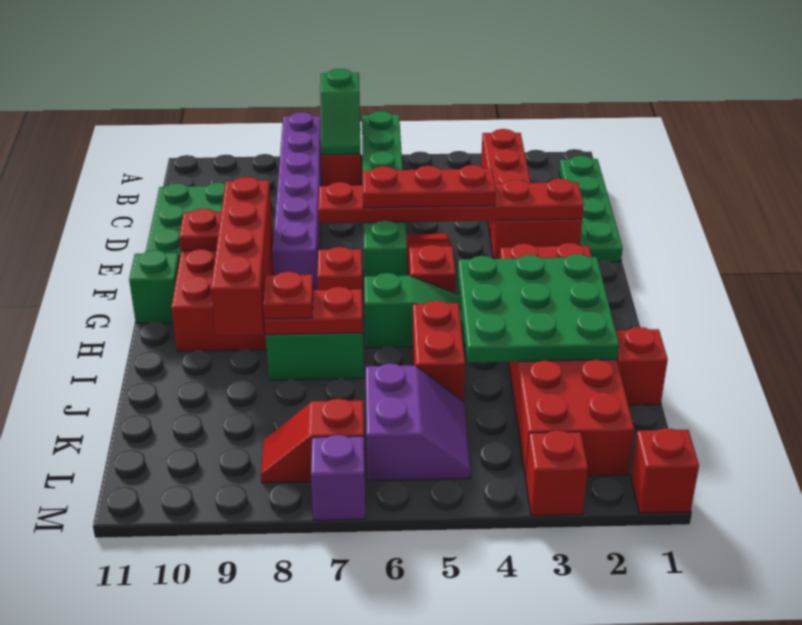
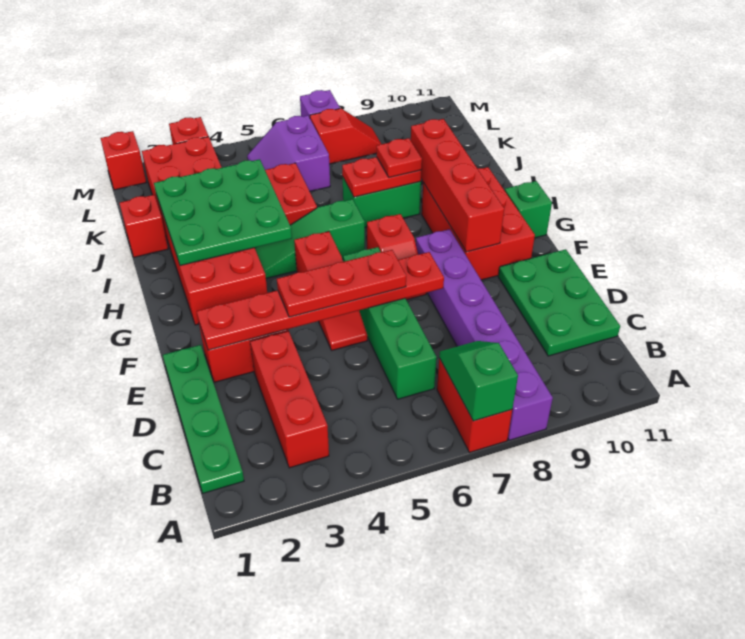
green brick A6:F6 level 1 -> green brick C6:F6 level 1
red plate F10 level 2 -> none

